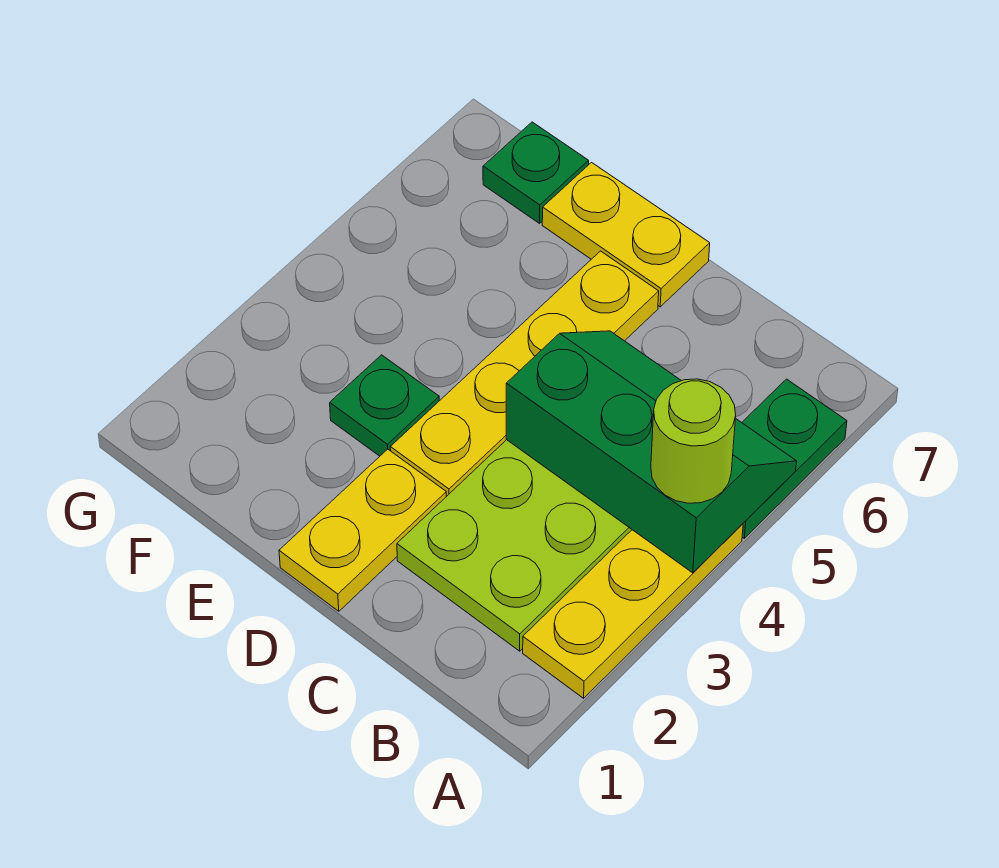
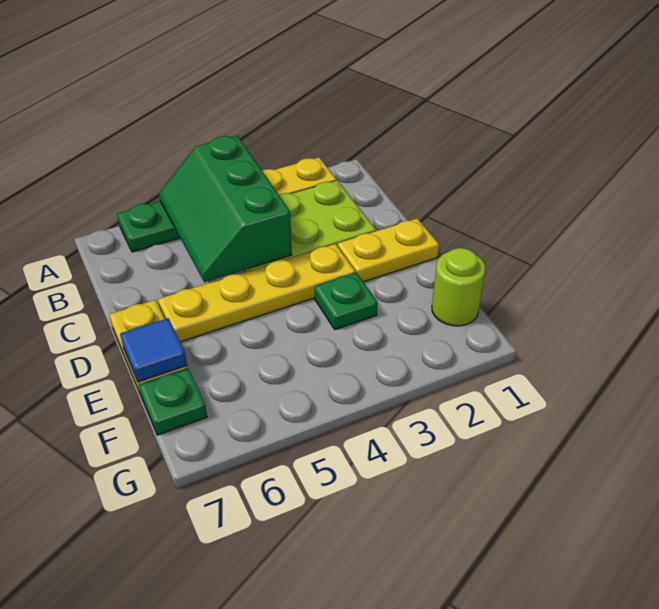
lime round brick A4 level 3 -> lime round brick F1 level 1
none -> blue tile E7 level 2

